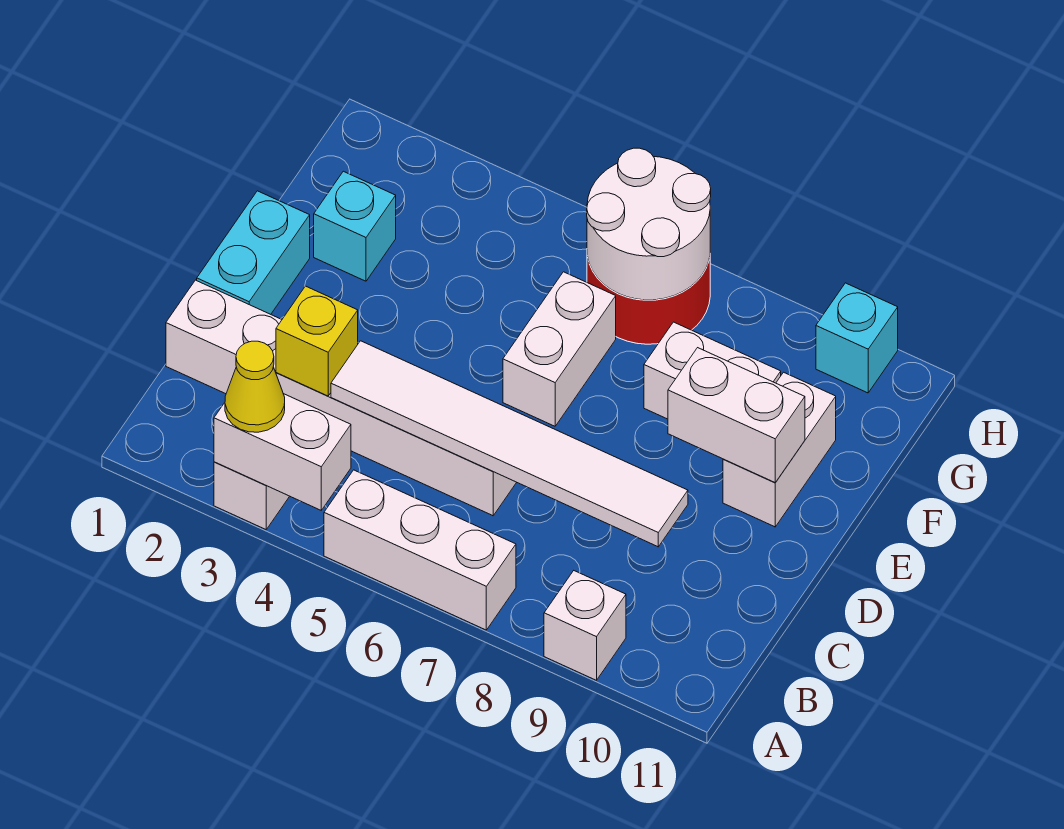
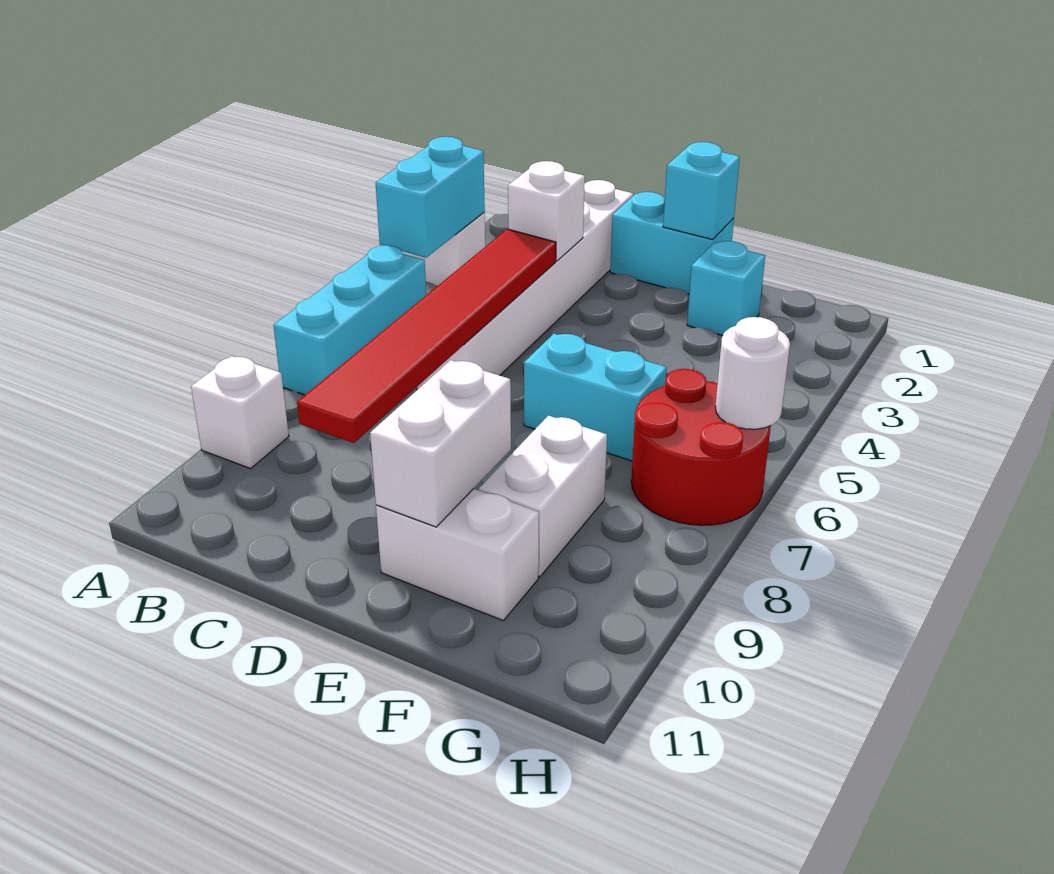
white brick A3:A4 level 2 -> cyan brick A3:A4 level 2
yellow cone A3 level 3 -> none
white brick A5:A7 level 1 -> cyan brick A5:A7 level 1
yellow brick C3 level 2 -> white brick C3 level 2
white tile C4:C9 level 2 -> red tile C4:C9 level 2
white brick E6:F6 level 1 -> cyan brick E6:F6 level 1
white round brick G6:H7 level 2 -> white round brick H6 level 2
cyan brick H10 level 1 -> cyan brick E1 level 2

